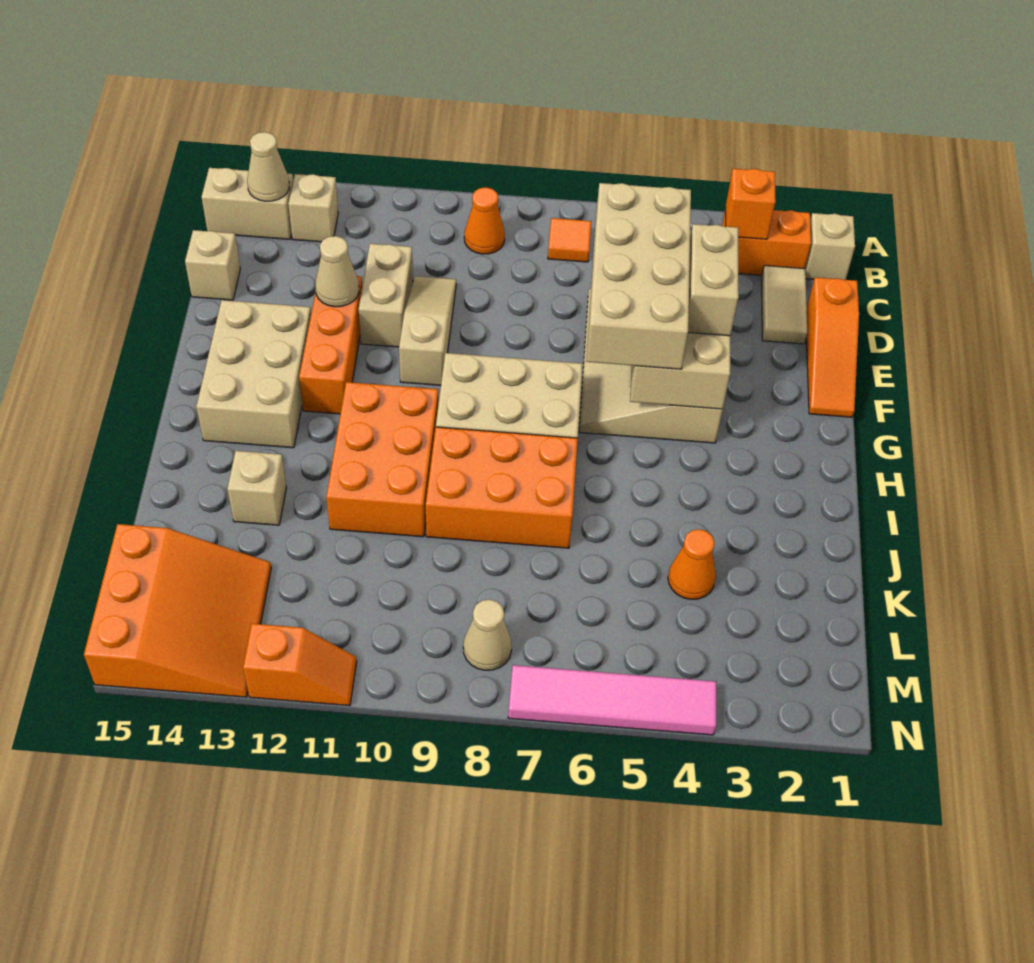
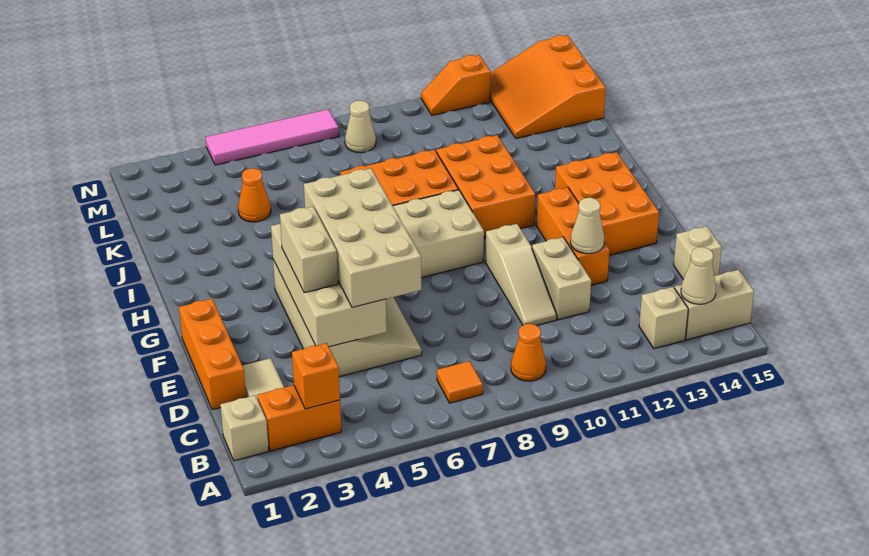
orange slope D1:F1 level 1 top D -> orange brick D1:F1 level 1
tan brick F13:H14 level 1 -> orange brick F13:H14 level 1
tan brick J13 level 1 -> none

